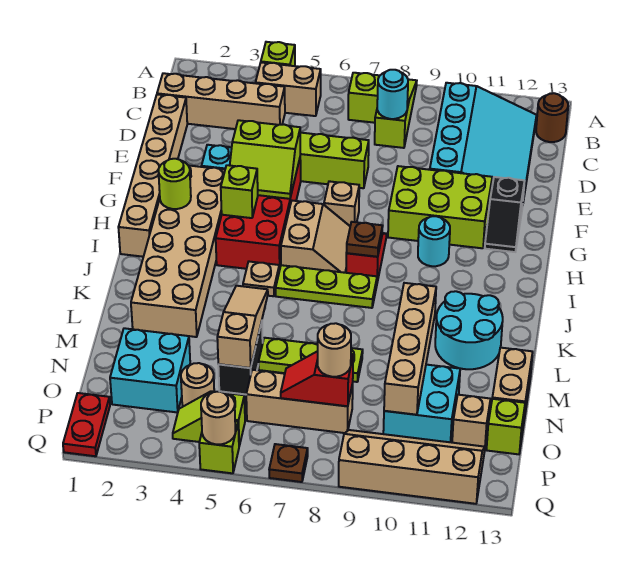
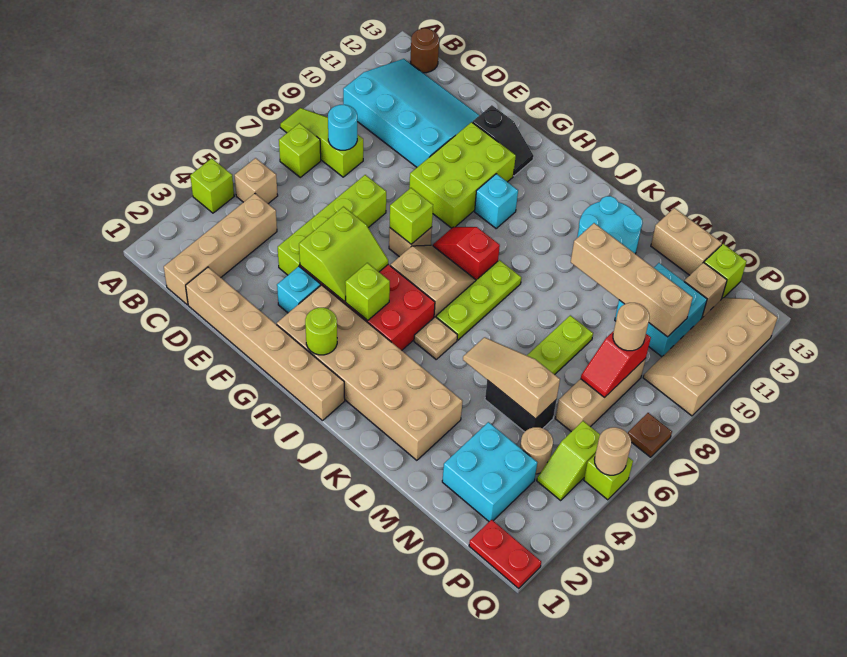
tan brick B4:B5 level 1 -> tan brick B5 level 1
none -> lime brick G7 level 2
cyan round brick H10 level 1 -> cyan brick H10 level 1
brown plate I8 level 2 -> none

